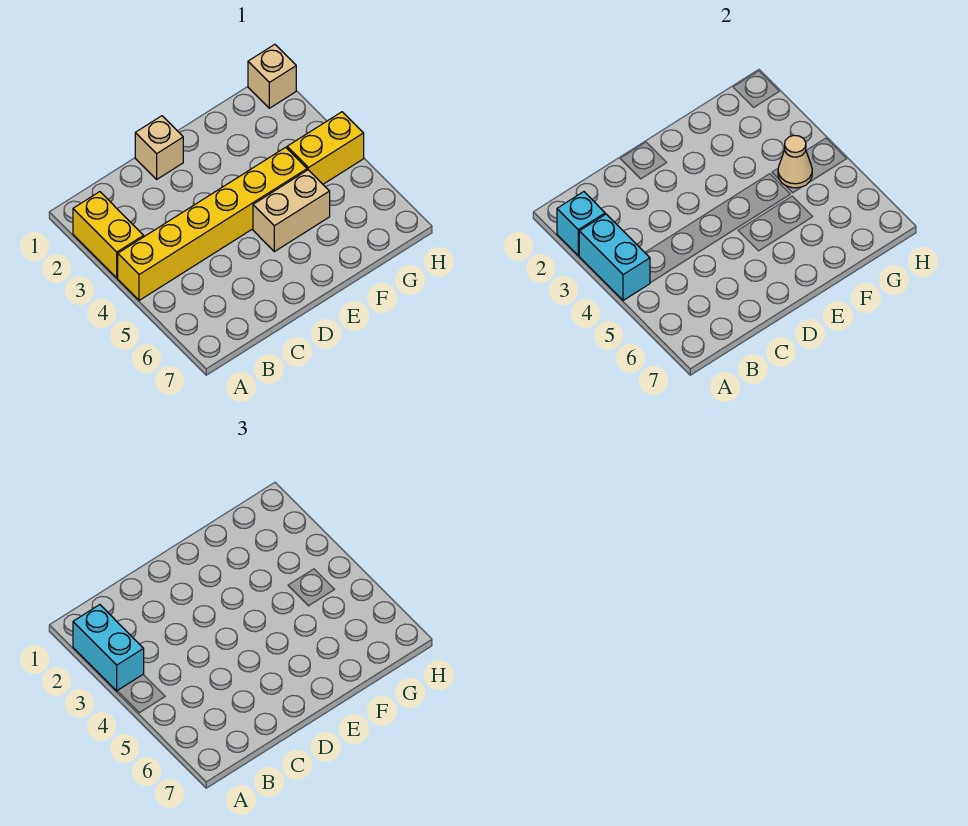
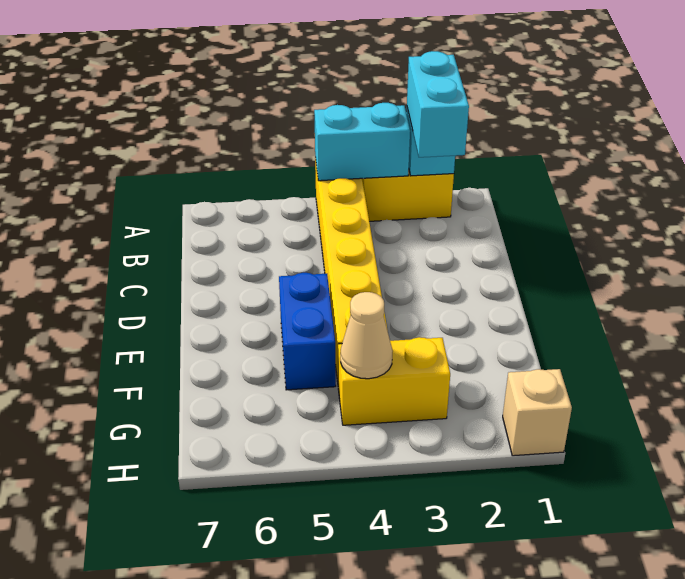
cyan brick A2:A3 level 3 -> cyan brick A2:B2 level 3
tan brick D1 level 1 -> none
tan brick E5:F5 level 1 -> blue brick E5:F5 level 1
yellow brick G4:H4 level 1 -> yellow brick G3:G4 level 1

